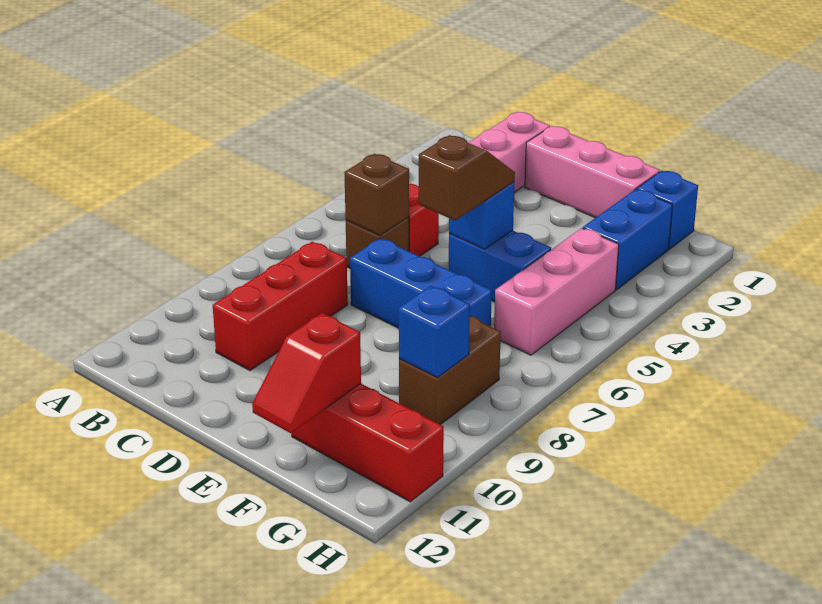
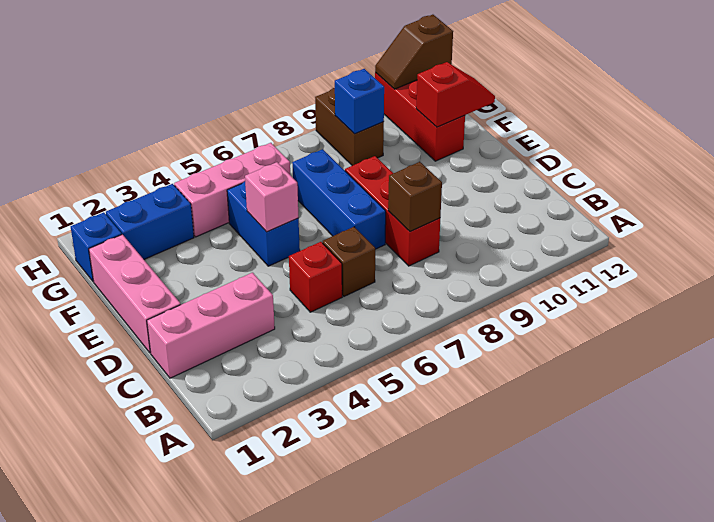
brown brick C6 level 2 -> brown brick C8 level 2
red brick C8:C10 level 1 -> red brick C8:E8 level 1
blue brick E5 level 2 -> pink brick E5 level 2
brown slope E5:E6 level 3 top 6 -> brown slope H11:H12 level 2 top 12
brown brick G8:G9 level 1 -> brown brick G9:H9 level 1

